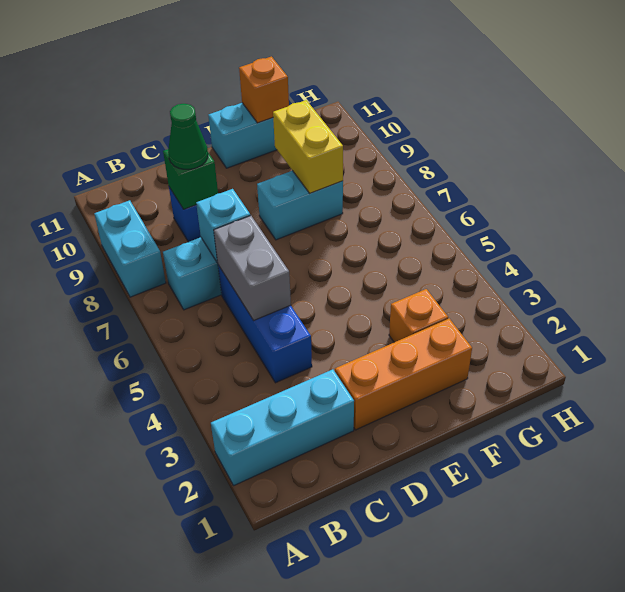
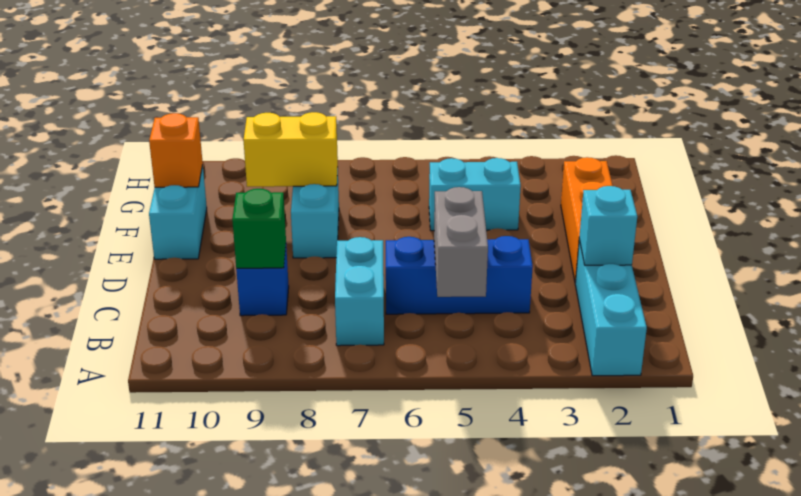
cyan brick A8:A9 level 1 -> cyan brick F4:F5 level 1
grey brick C5:C6 level 2 -> grey brick B5:C5 level 2
cyan brick C7 level 2 -> cyan brick C2 level 2
green cone C9 level 3 -> none
orange brick F3 level 1 -> none

